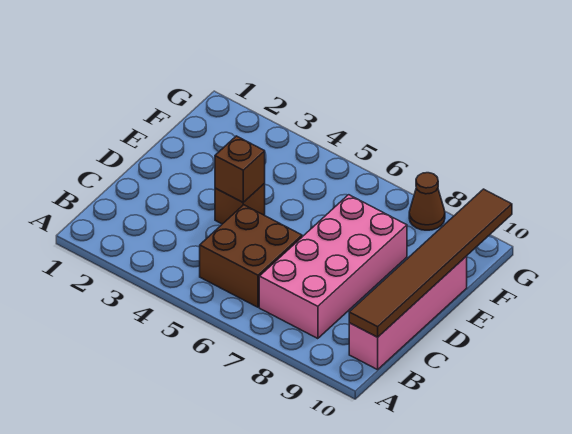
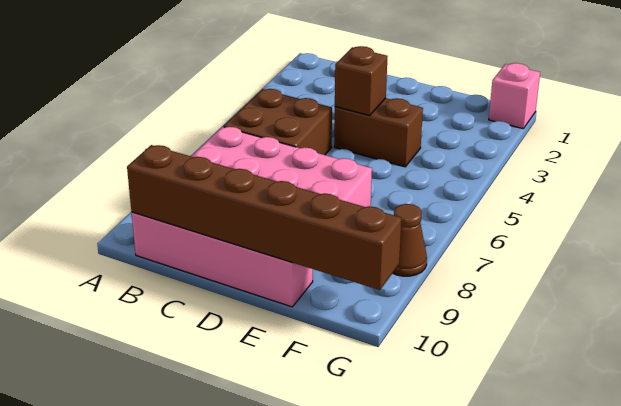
brown tile B10:G10 level 2 -> brown brick B10:G10 level 2
brown brick D4 level 1 -> brown brick D4:E4 level 1
none -> pink brick G1 level 1

